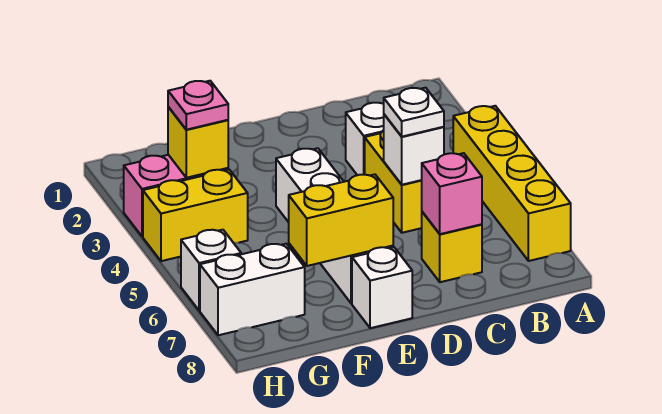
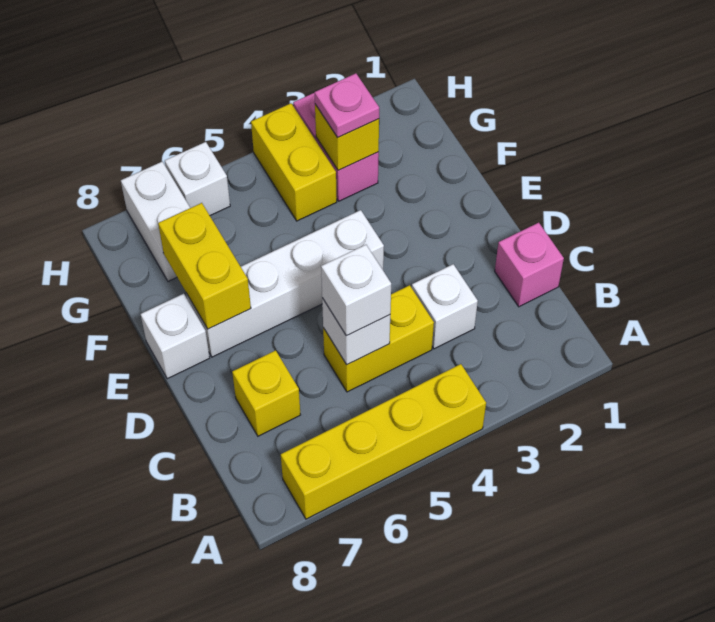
white plate C5 level 3 -> white brick C5 level 3
pink brick C7 level 2 -> pink brick C1 level 1

